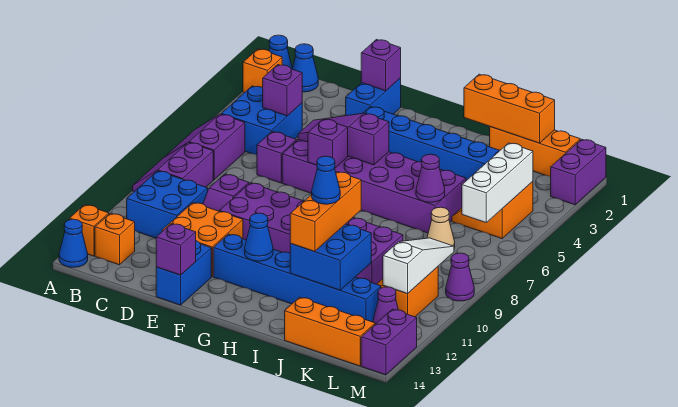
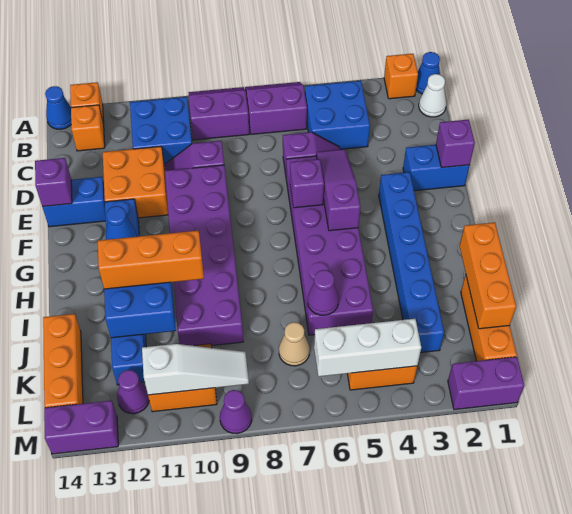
blue cone B1 level 1 -> white cone B1 level 1
purple brick C4 level 2 -> none
blue cone I11 level 4 -> none

